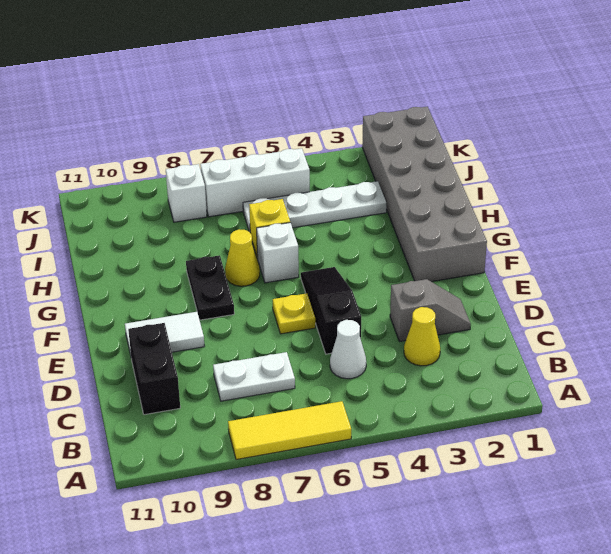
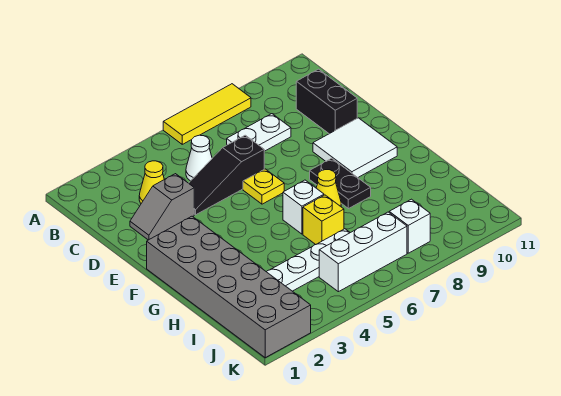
black slope D5:F5 level 1 top D -> black slope D4:D6 level 1 top 6
white tile E9:E10 level 1 -> white tile E9:F10 level 1

